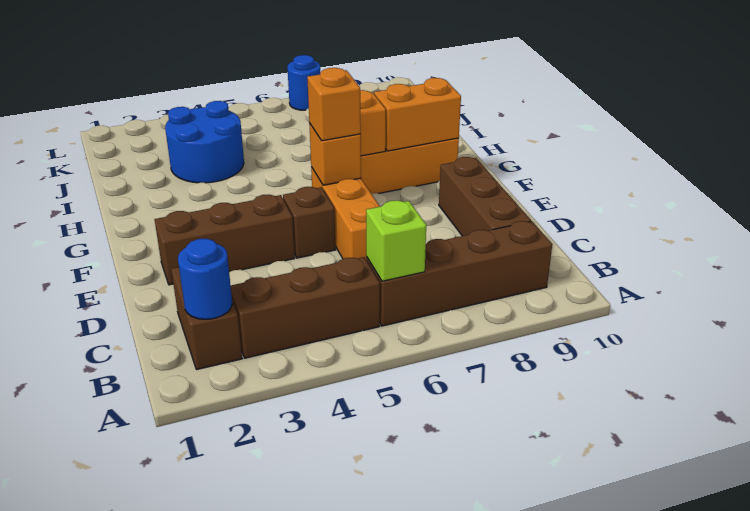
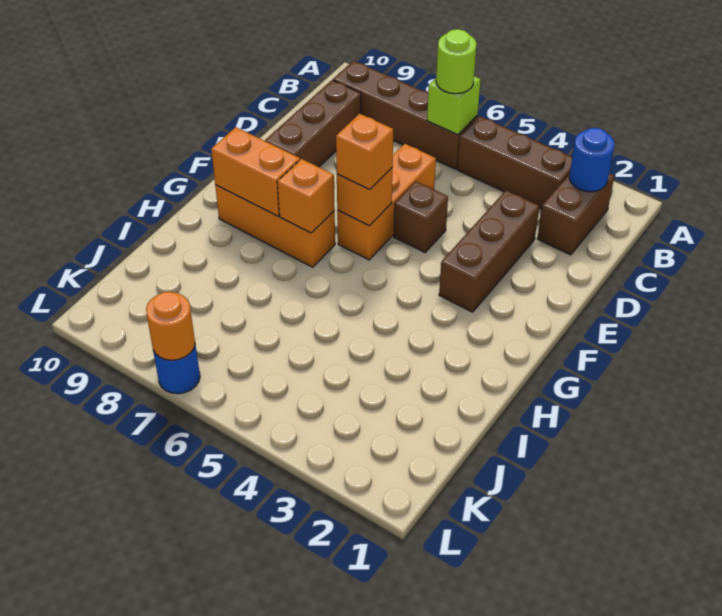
none -> lime round brick B6 level 3
brown brick E2:E4 level 1 -> brown brick D3:F3 level 1
blue round brick I3:J4 level 1 -> none
none -> orange round brick L7 level 2

